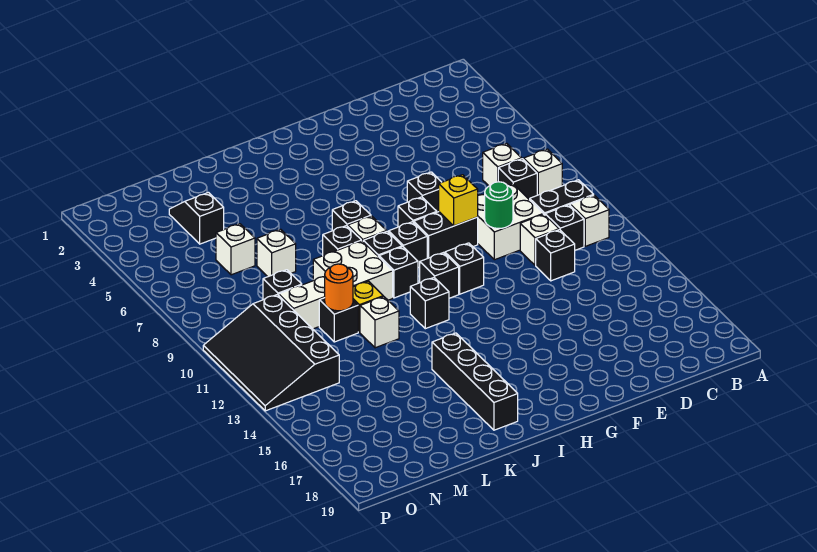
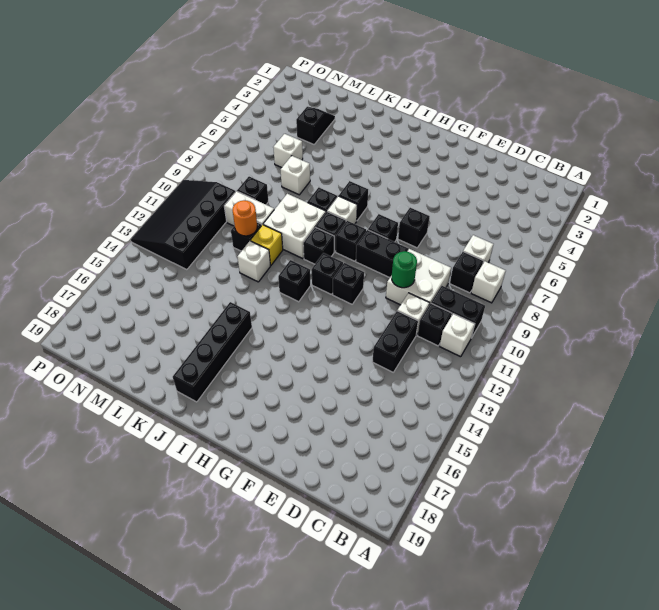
black brick D12 level 1 -> black brick D12:D13 level 1
yellow brick F9 level 2 -> none

